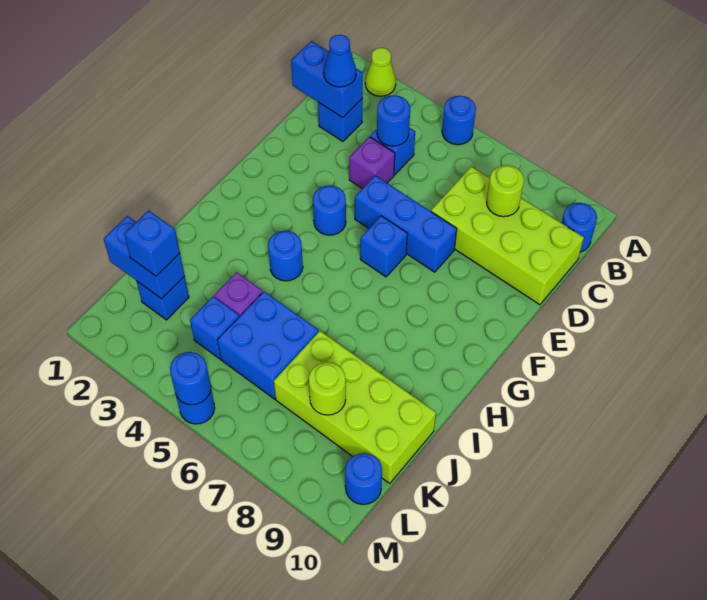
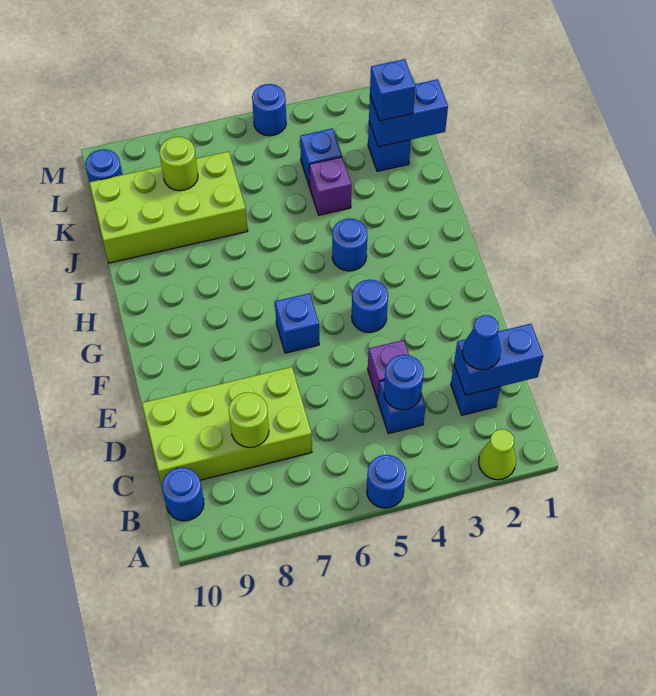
blue brick E5:E7 level 1 -> none
blue brick J5:K6 level 1 -> none
blue round brick M5 level 2 -> none

